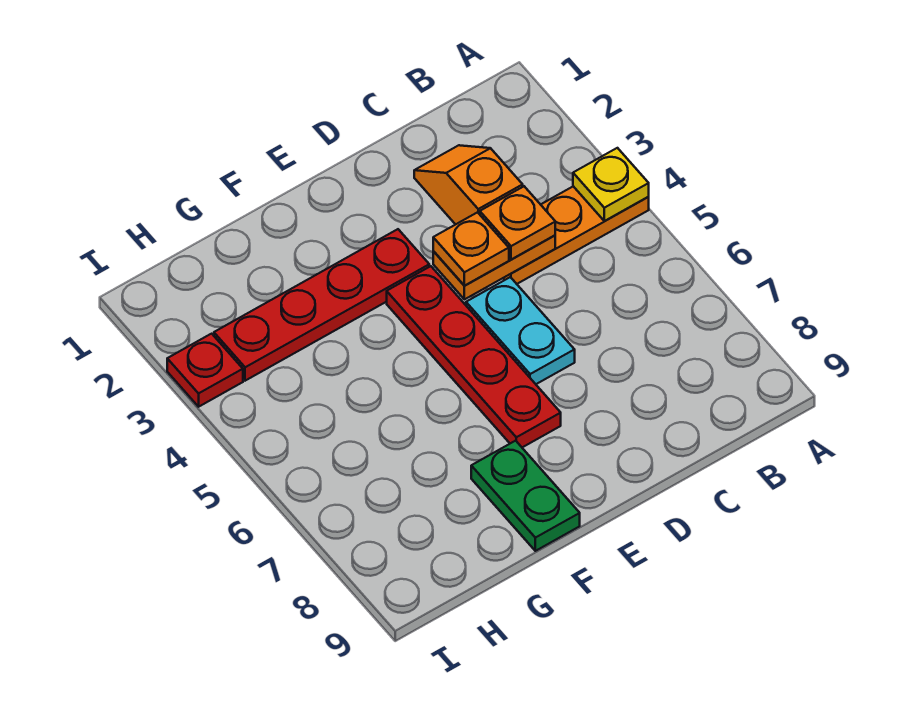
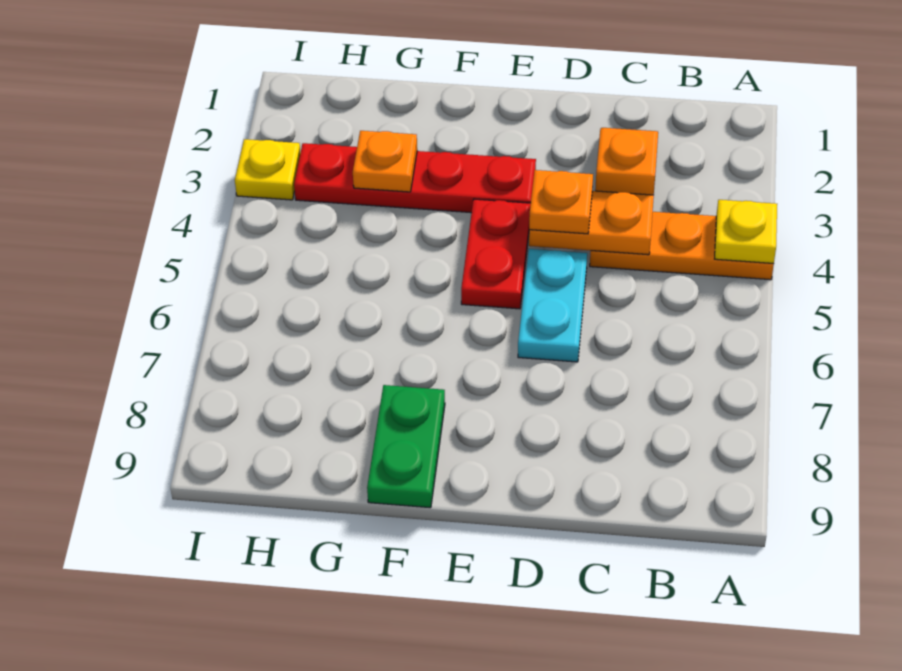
orange plate C4 level 3 -> orange plate G3 level 2
red plate E4:E7 level 1 -> red plate E4:E5 level 1
red plate I3 level 1 -> yellow plate I3 level 1

